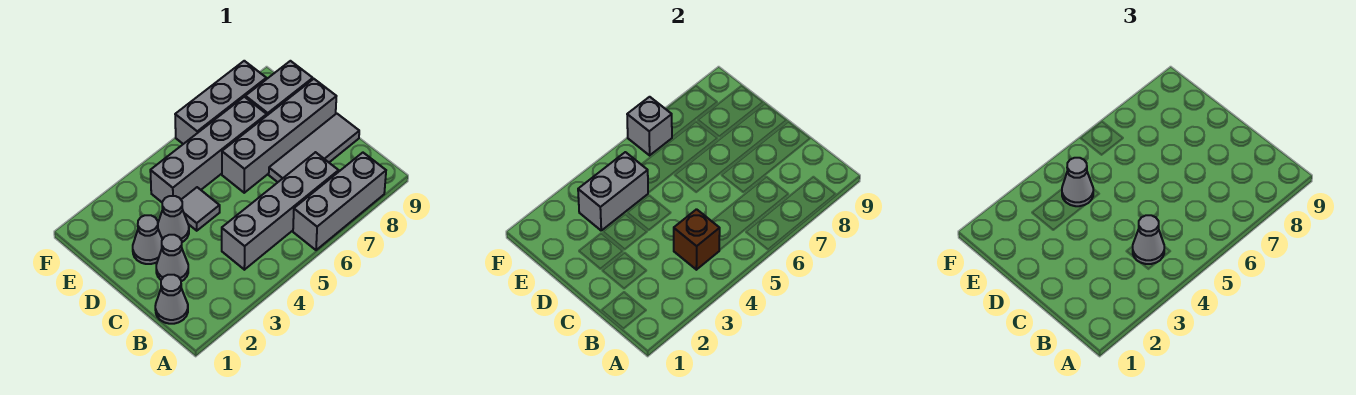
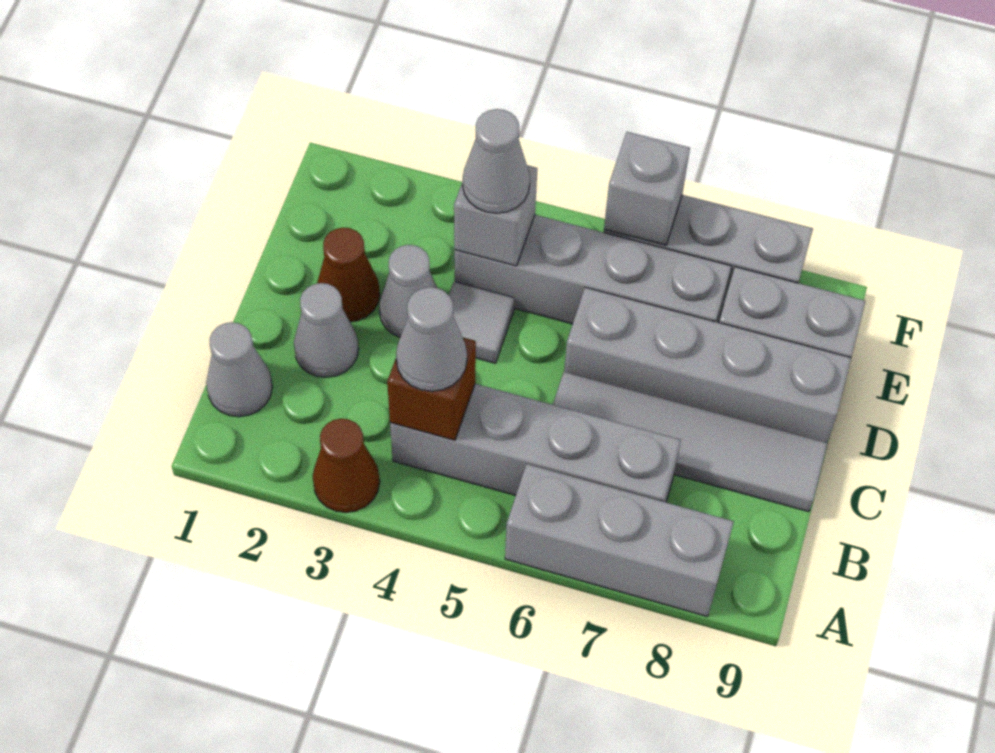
none -> brown cone A3 level 1
grey tile C7:C9 level 1 -> grey tile C6:C9 level 1
grey cone D2 level 1 -> brown cone D2 level 1
grey brick E3:E4 level 2 -> grey brick E4 level 2

